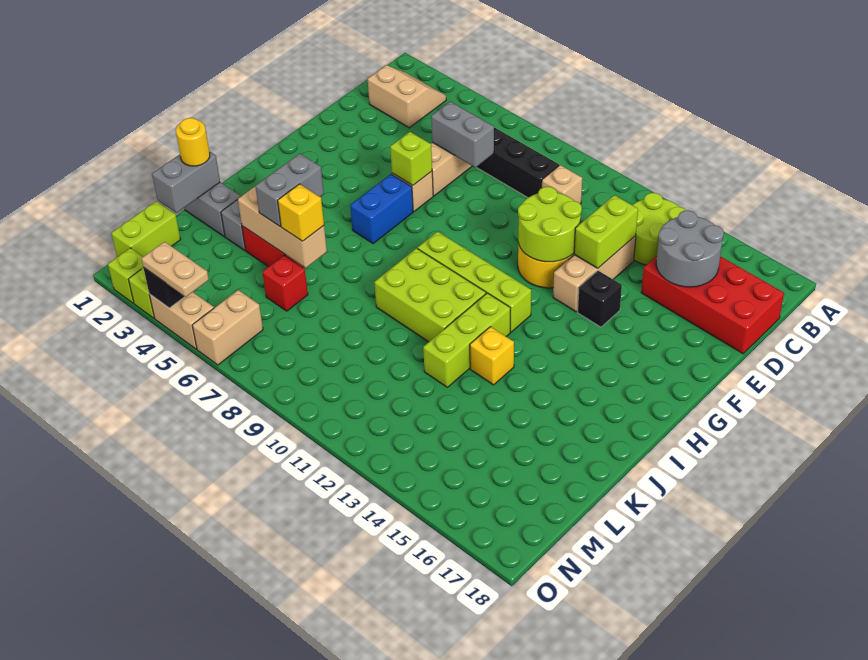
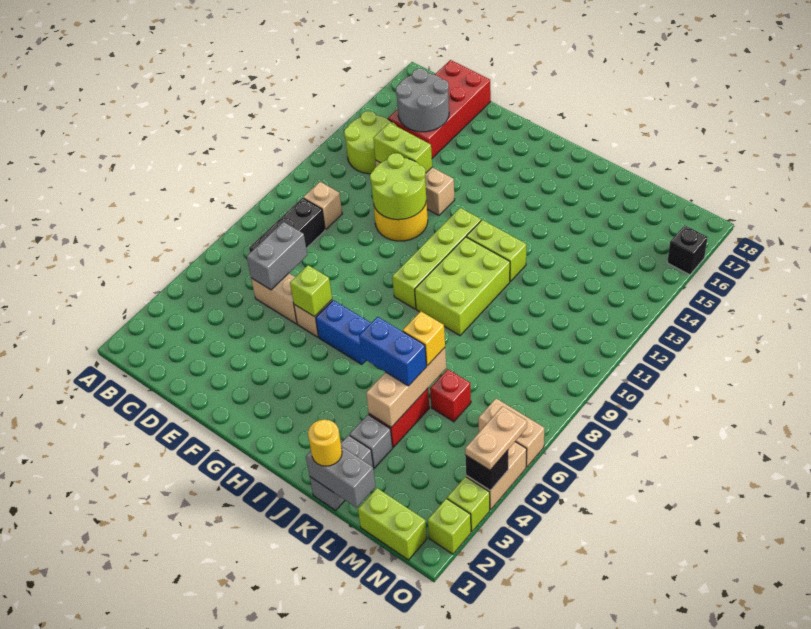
tan slope B2:C3 level 1 top C -> none
black brick F14 level 1 -> black brick O16 level 1
lime brick I12:K12 level 1 -> lime brick I12:J12 level 1
grey brick J5:K5 level 3 -> blue brick J5:K5 level 3
yellow brick J13 level 1 -> none

